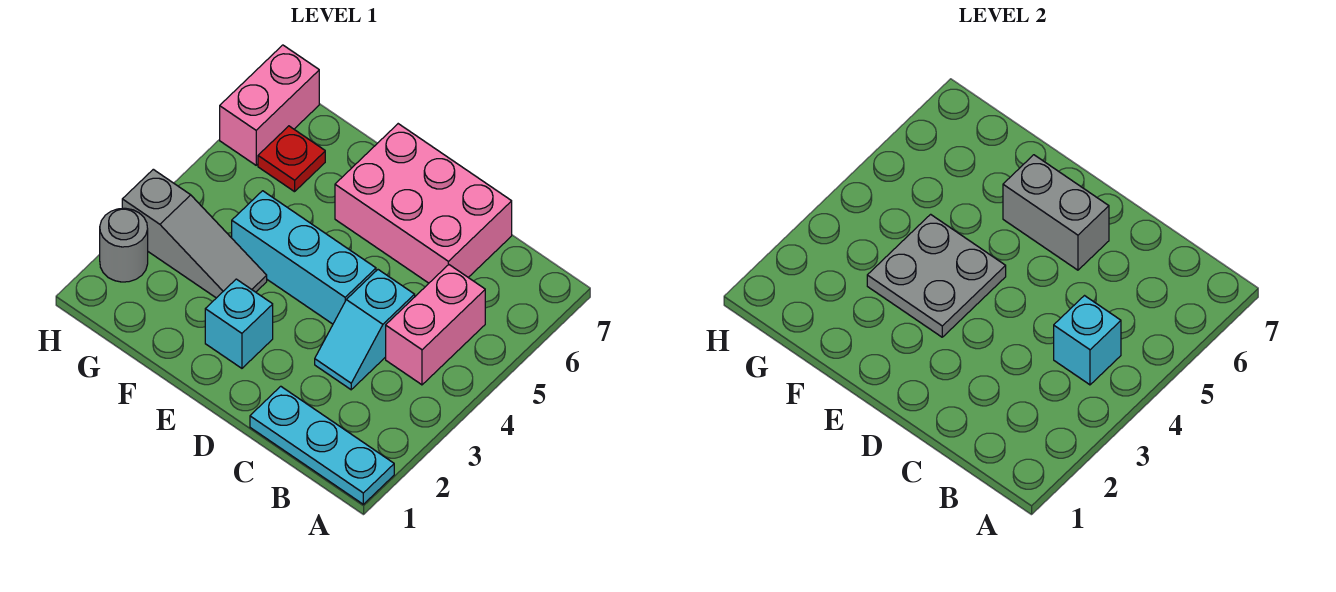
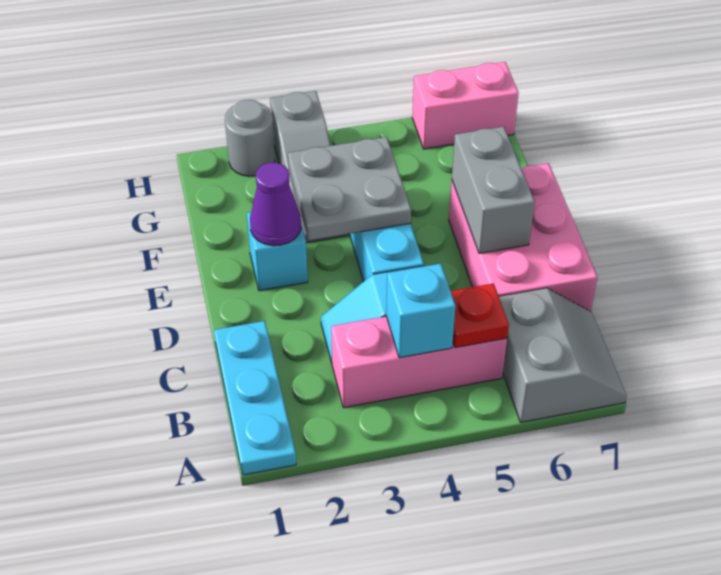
none -> grey slope A6:B7 level 1 top 6
pink brick B4:B5 level 1 -> pink brick B3:B5 level 1
none -> purple cone E2 level 2
red plate G6 level 1 -> red plate B5 level 2

